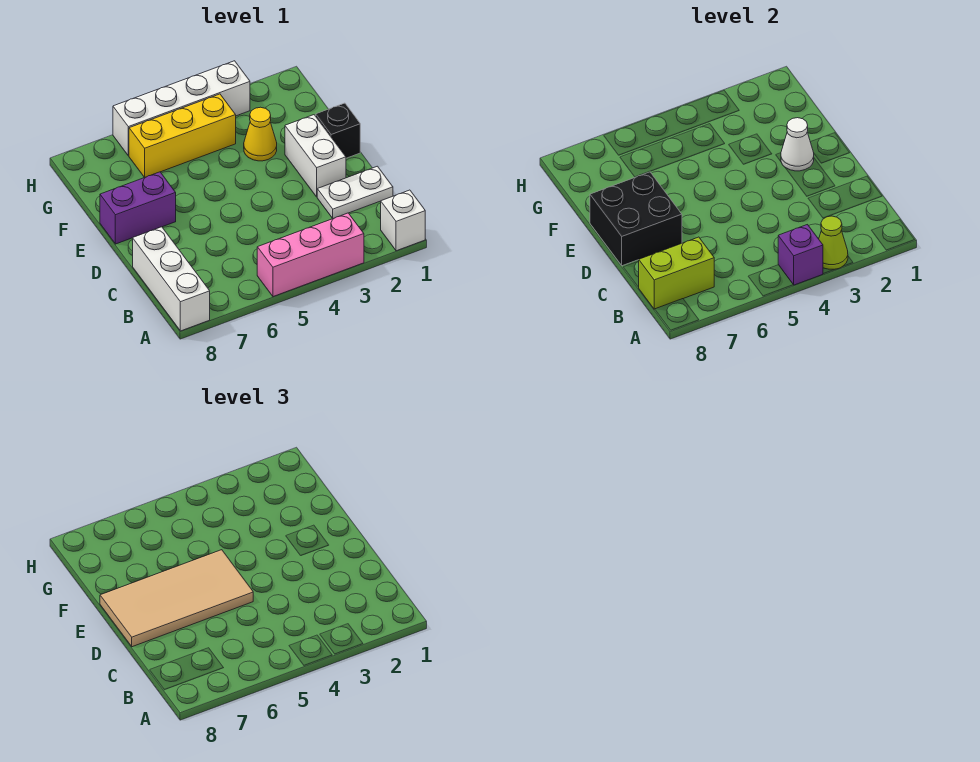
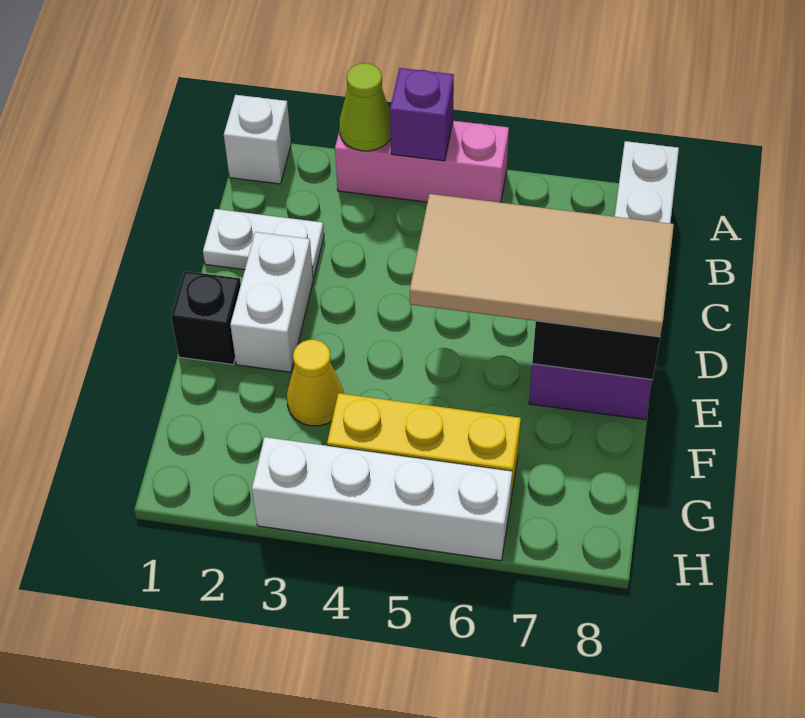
lime brick B7:B8 level 2 -> none
white cone E2 level 2 -> none

